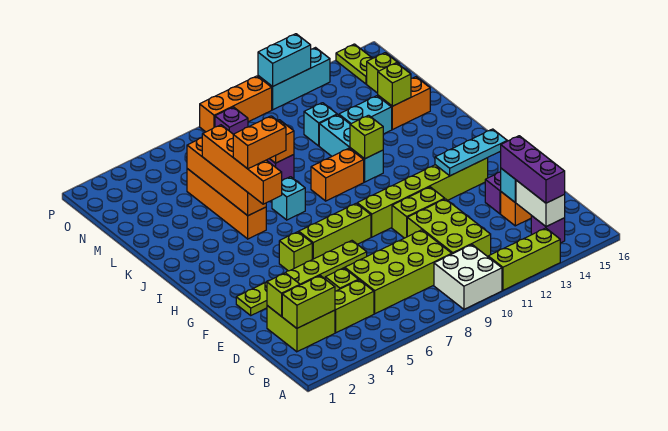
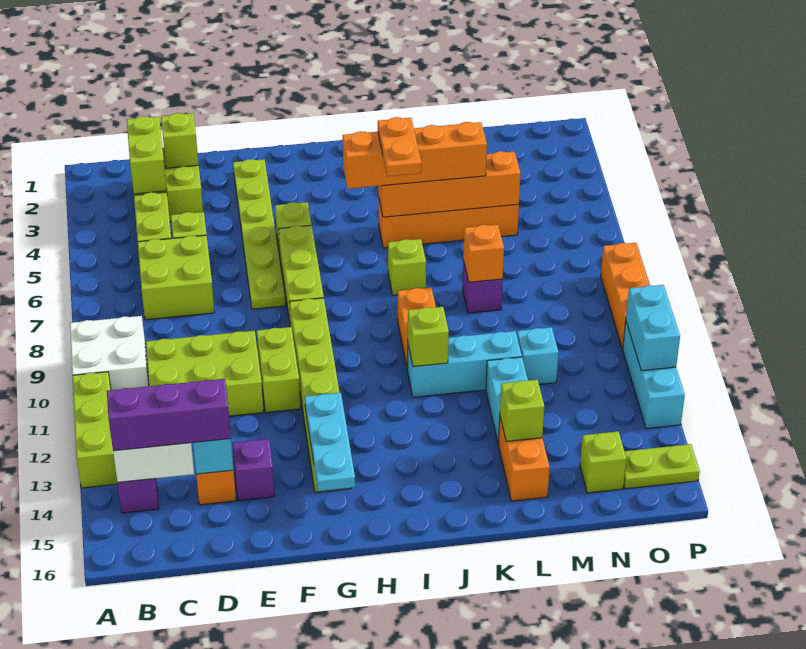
lime brick C6:D9 level 1 -> lime brick C6:D7 level 1
orange brick J5:J6 level 4 -> orange plate J5:J6 level 4
cyan brick J7 level 1 -> lime brick J7 level 1
purple brick O8 level 1 -> none

